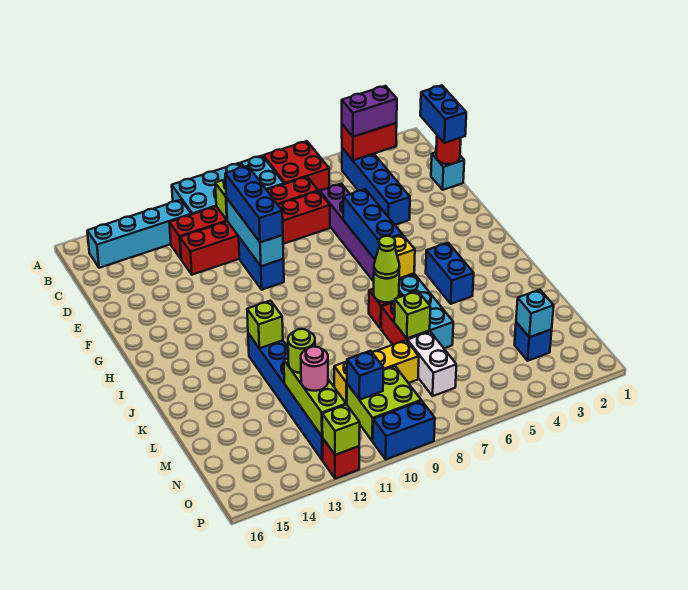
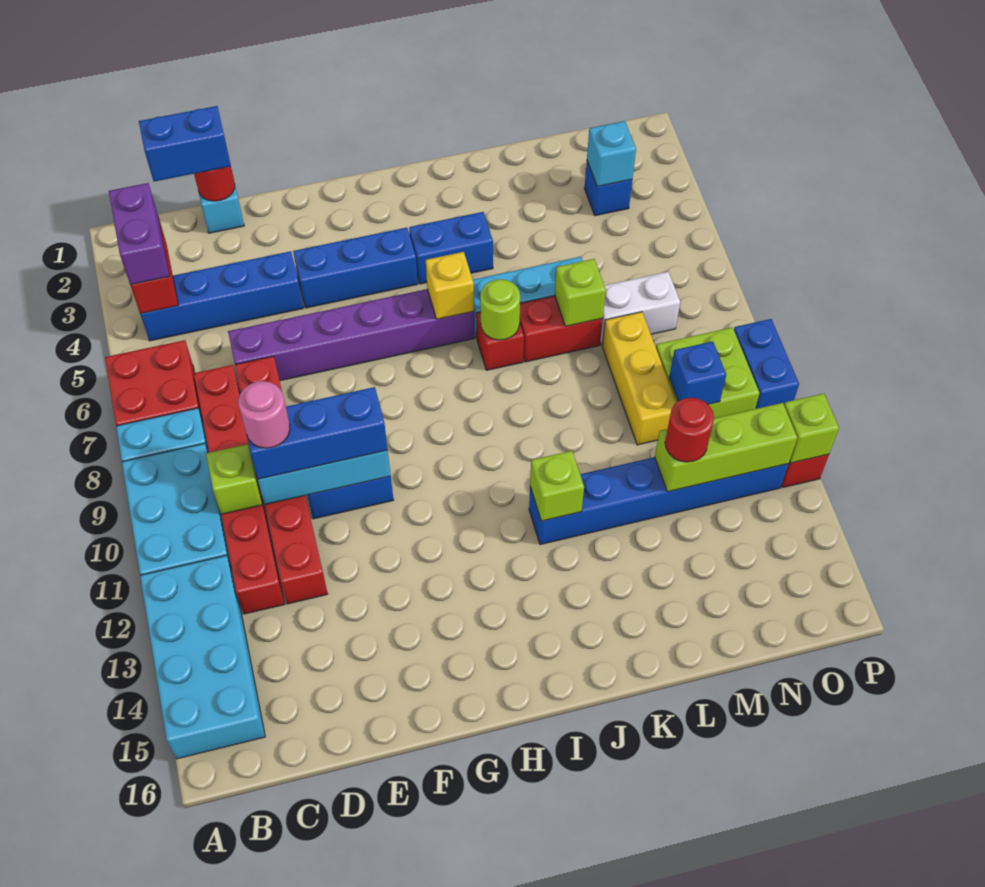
cyan brick B12:B15 level 1 -> cyan brick A12:B15 level 1
blue brick F6:H6 level 2 -> blue brick F4:H4 level 1
lime cone J7 level 3 -> none
lime round brick M12 level 3 -> red round brick M12 level 3
pink round brick N12 level 3 -> pink round brick D10 level 4

